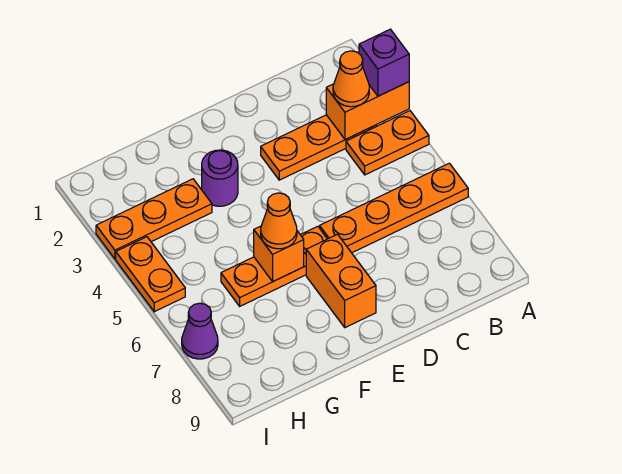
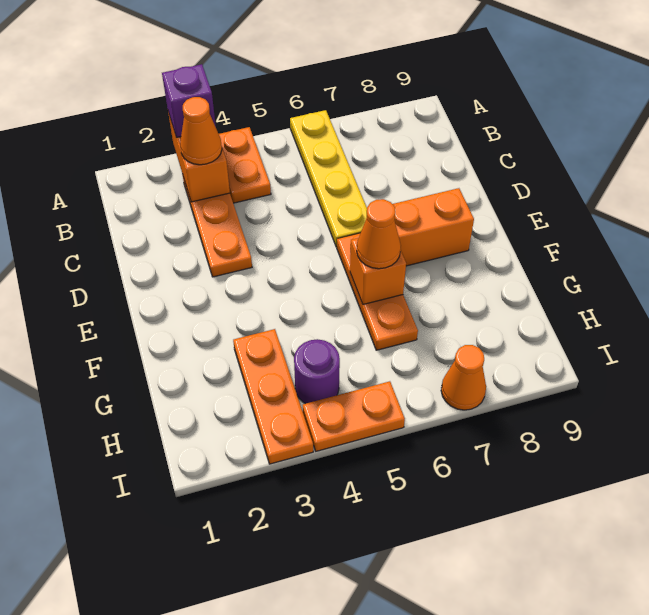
orange plate A6:D6 level 1 -> yellow plate A6:D6 level 1
purple round brick F3 level 1 -> purple round brick H4 level 1
purple cone I7 level 1 -> orange cone I7 level 1

